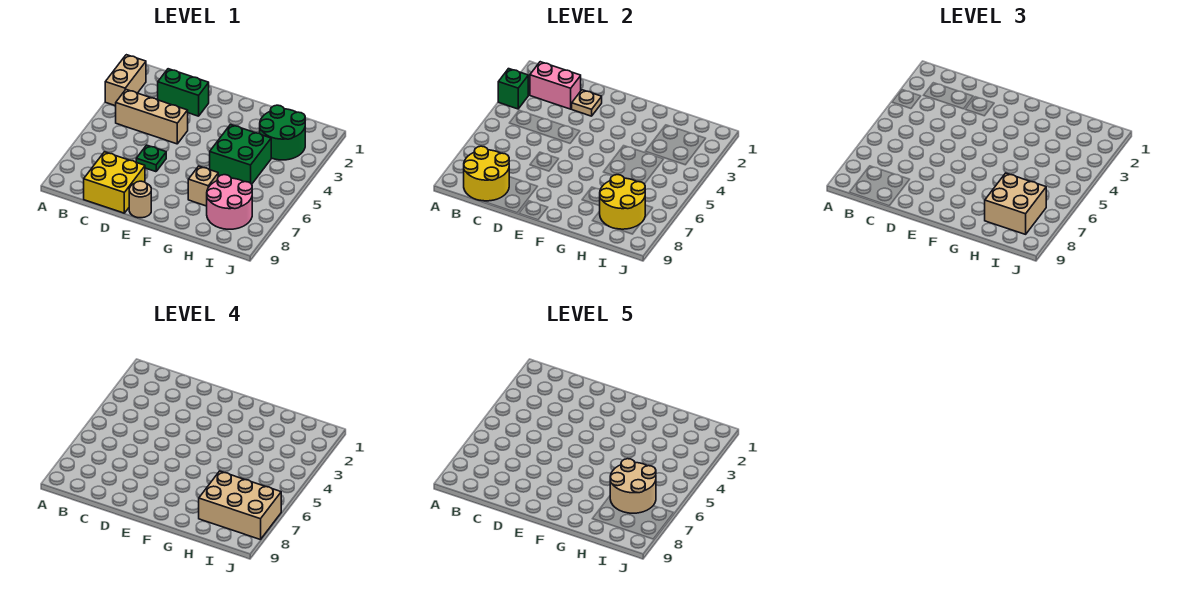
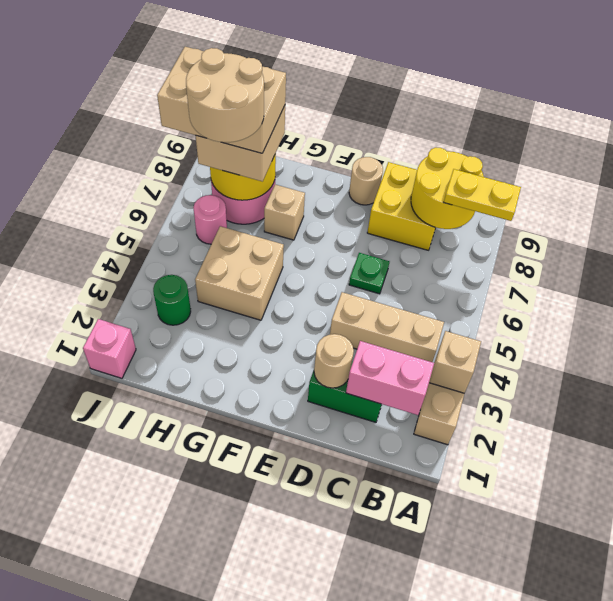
green brick A3 level 2 -> tan brick A3 level 2
none -> yellow plate A8:B8 level 3
tan plate D2 level 2 -> tan round brick D2 level 2
green brick G4:H5 level 1 -> tan brick G4:H5 level 1
green round brick H2:I3 level 1 -> green round brick I3 level 1
none -> pink round brick I6 level 1
none -> pink brick J1 level 1

